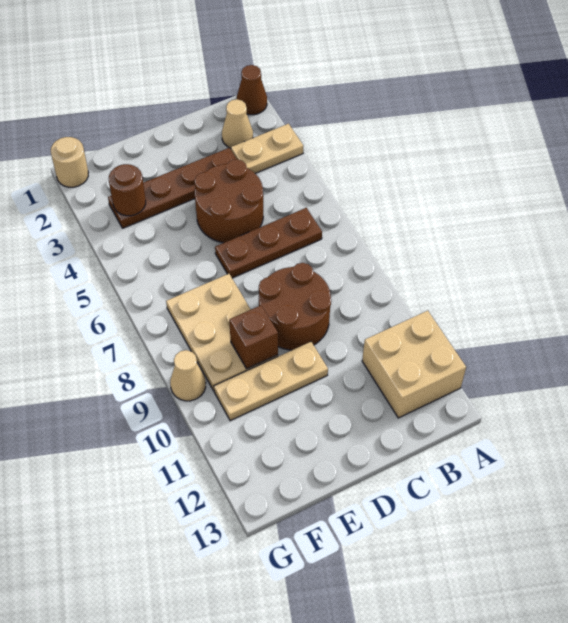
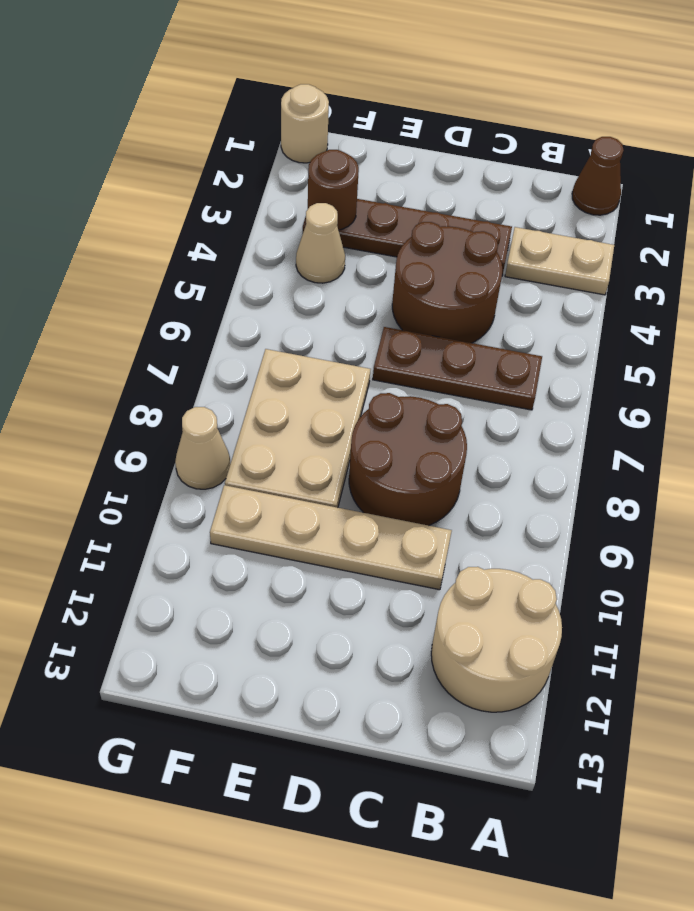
tan brick A11:B12 level 1 -> tan round brick A11:B12 level 1
tan cone B2 level 1 -> tan cone F4 level 1
tan plate D10:F10 level 1 -> tan plate C10:F10 level 1
brown brick E9 level 2 -> none

